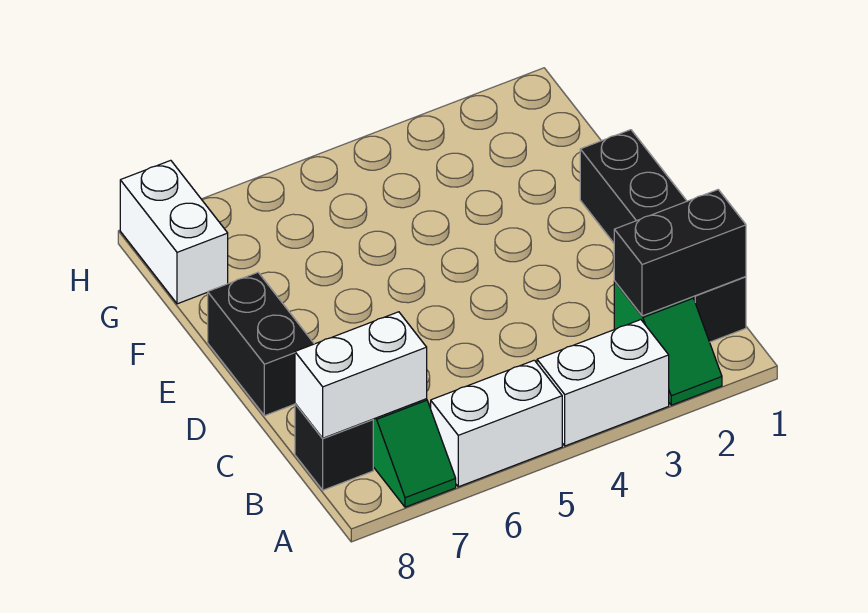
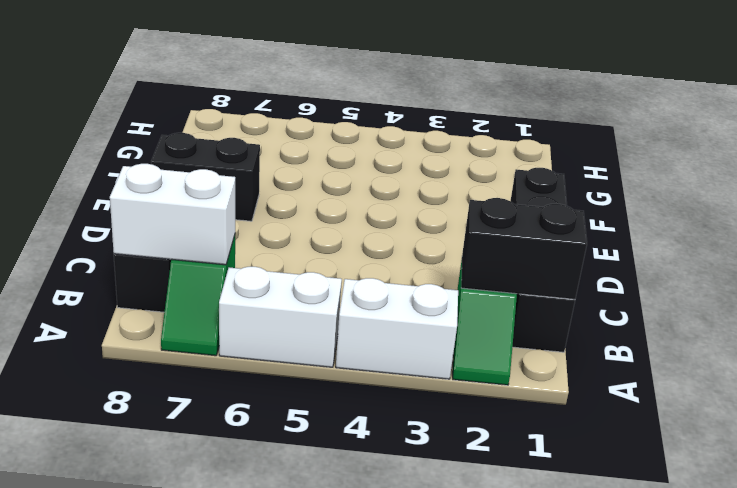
black brick D8:E8 level 1 -> black brick E7:E8 level 1
white brick G8:H8 level 1 -> none

